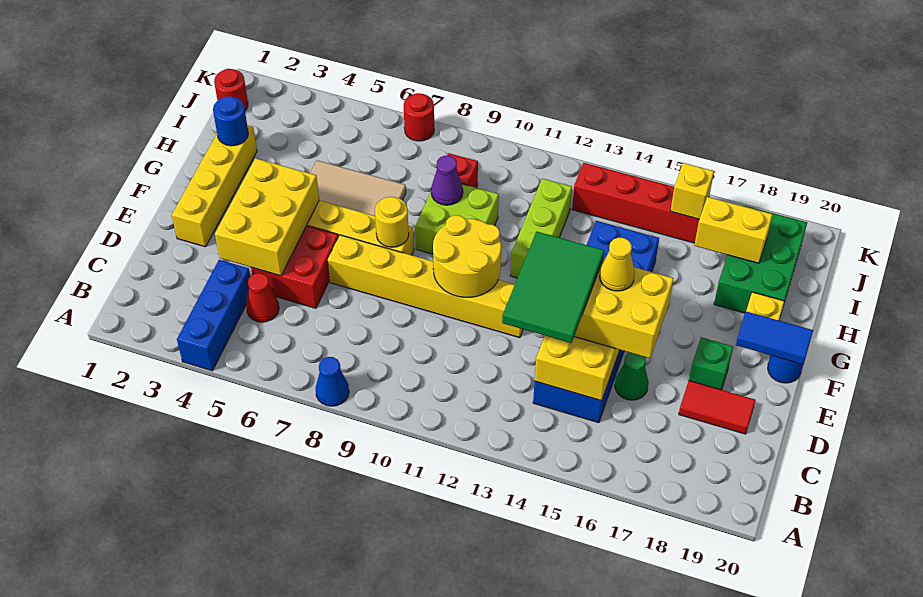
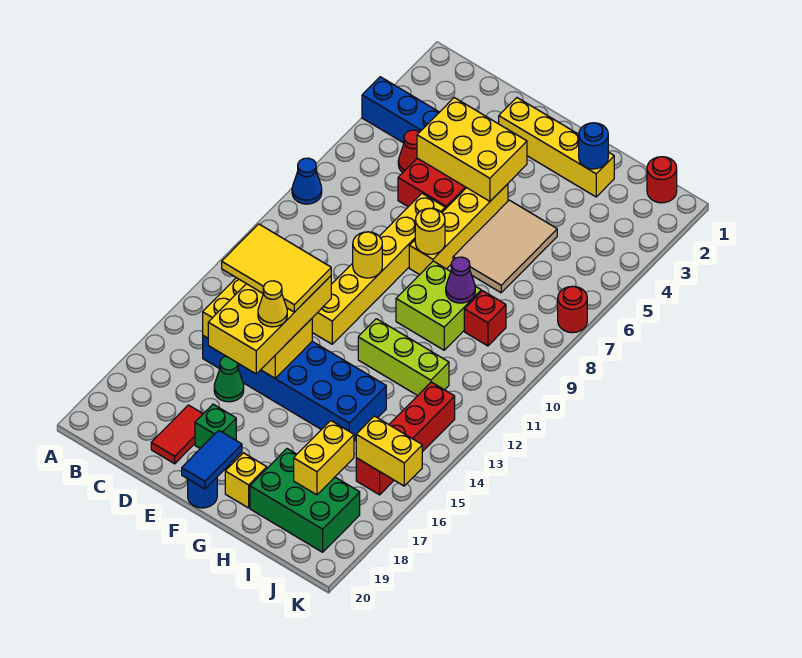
green tile C13:E14 level 4 -> yellow tile C13:E14 level 4
yellow round brick E10:F11 level 2 -> yellow round brick E10 level 2
yellow brick J16 level 2 -> yellow brick J16:K16 level 2

